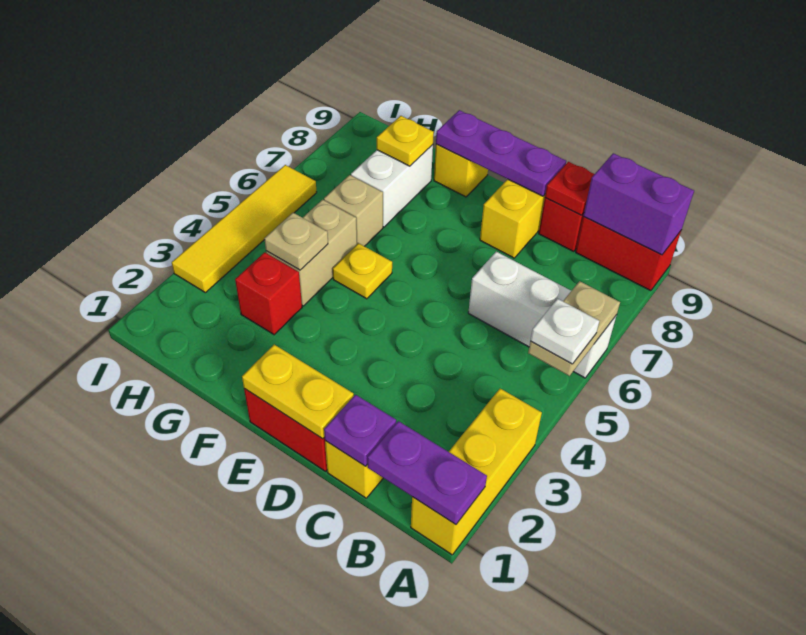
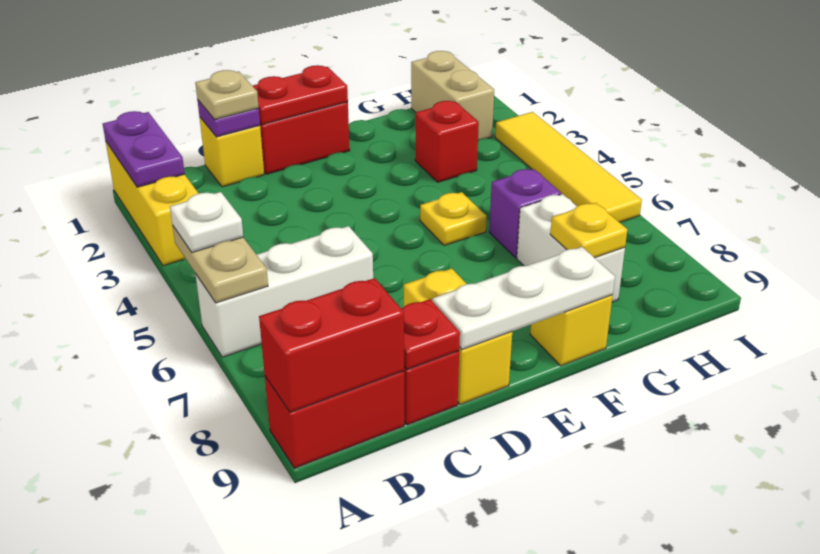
purple plate A1:B1 level 2 -> purple plate A1:A2 level 2
purple brick A9:B9 level 2 -> red brick A9:B9 level 2
yellow plate D1:E1 level 2 -> red plate D1:E1 level 2
purple plate D9:F9 level 2 -> white plate D9:F9 level 2
tan brick G4:G5 level 1 -> tan brick H1:H2 level 1
tan plate G4 level 2 -> tan plate C1 level 3
tan brick G6 level 1 -> purple brick G6 level 1

